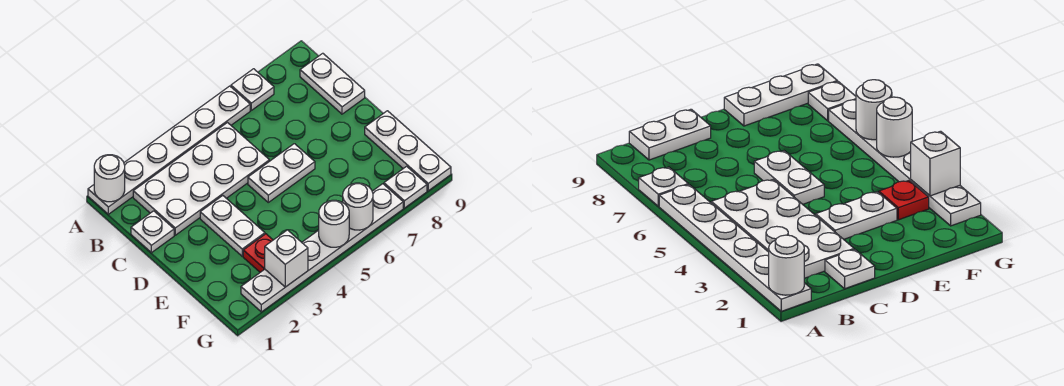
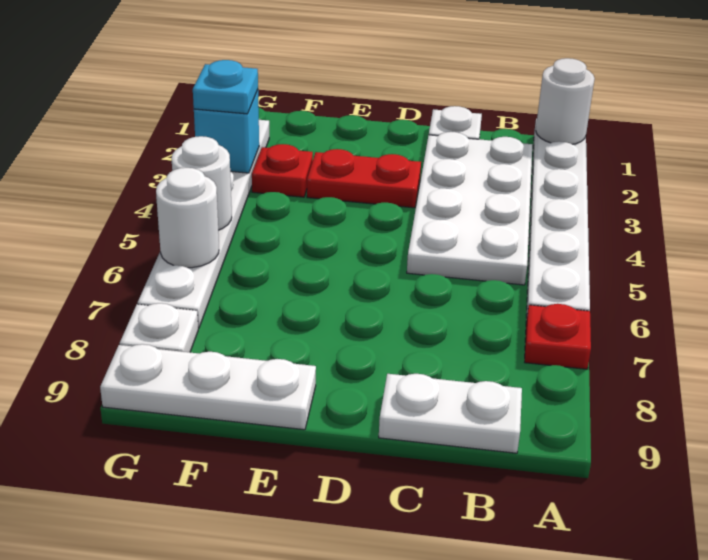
white plate A7 level 1 -> red plate A7 level 1
white plate D3:E3 level 1 -> red plate D3:E3 level 1
white plate D5:D6 level 1 -> none
white brick G3 level 2 -> cyan brick G3 level 2
none -> cyan plate G3 level 3

